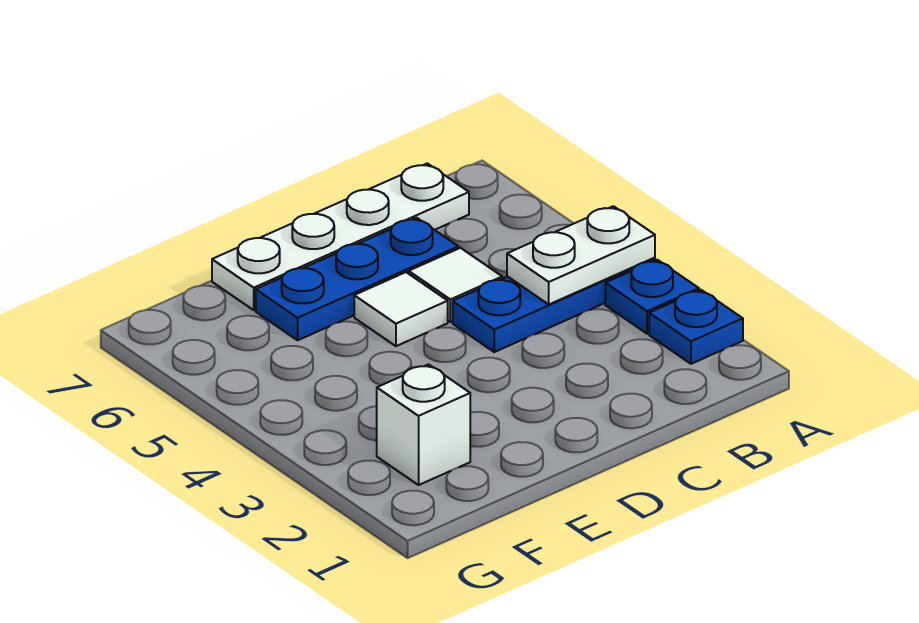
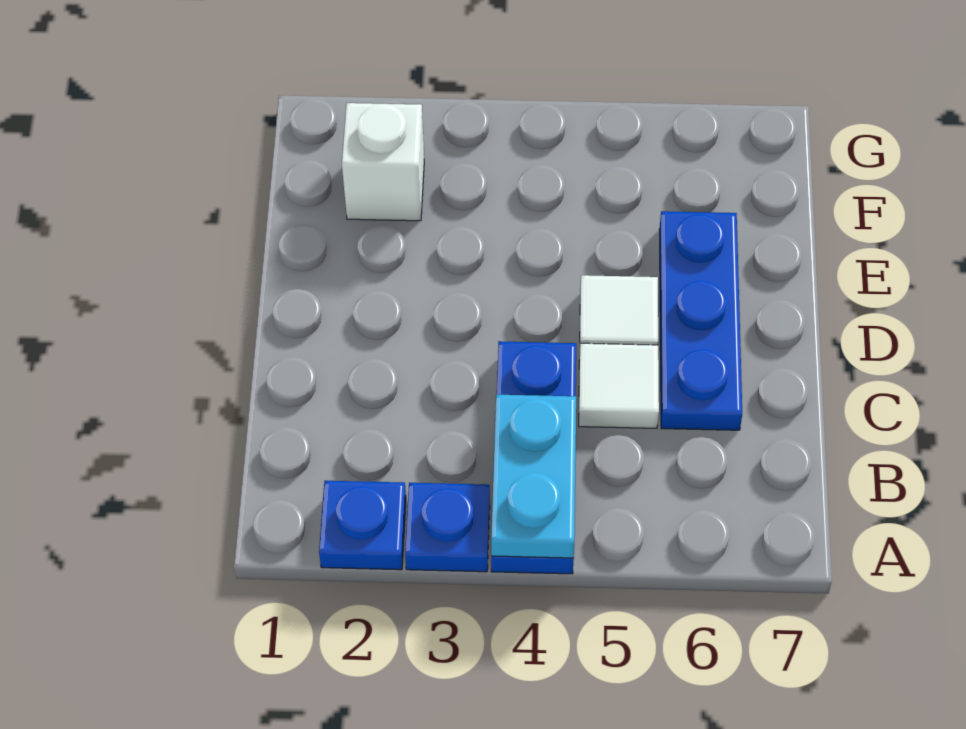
white plate A4:B4 level 2 -> cyan plate A4:B4 level 2
white plate B7:E7 level 1 -> none

